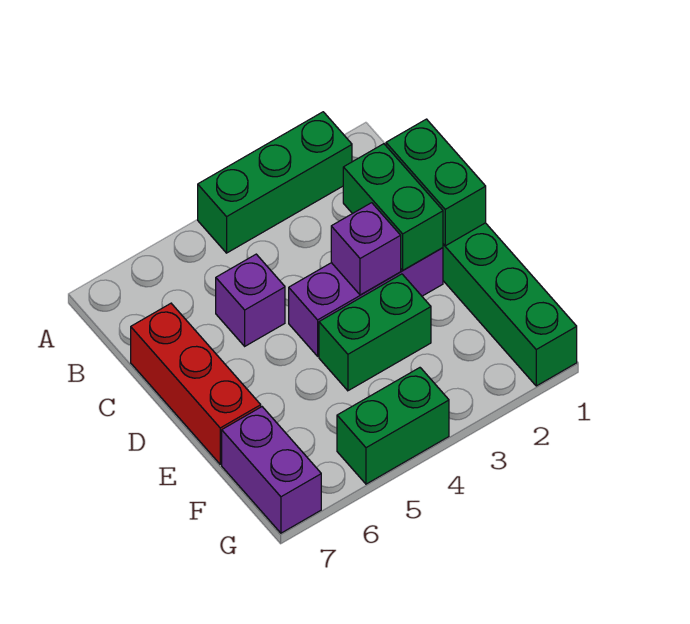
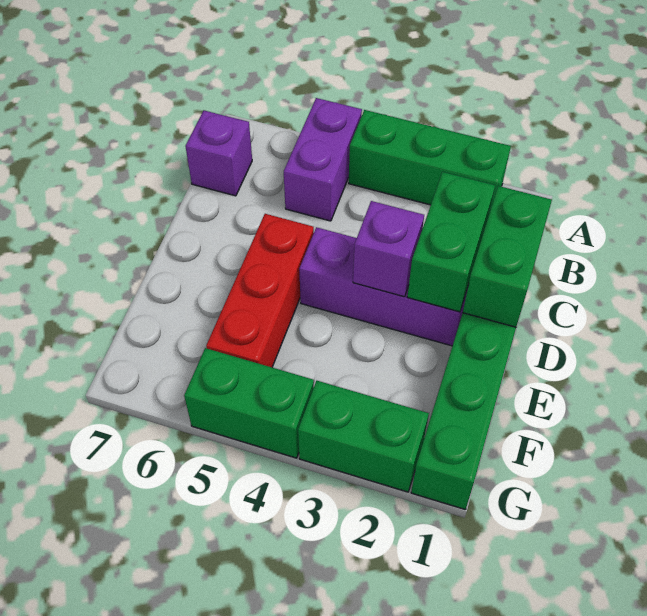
purple brick C5 level 1 -> purple brick B7 level 1
red brick C7:E7 level 1 -> red brick D5:F5 level 1
green brick E3:E4 level 1 -> green brick G2:G3 level 1
purple brick F7:G7 level 1 -> purple brick A5:B5 level 1

